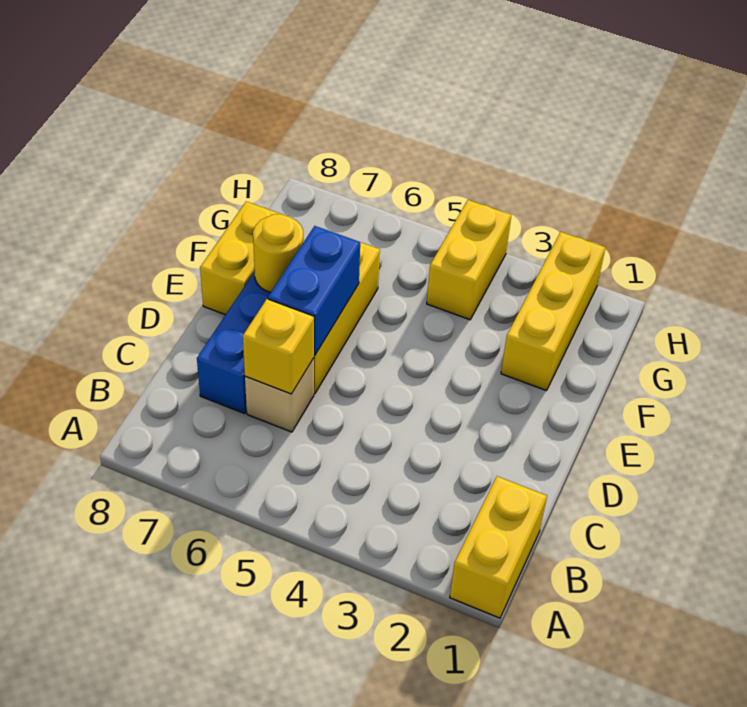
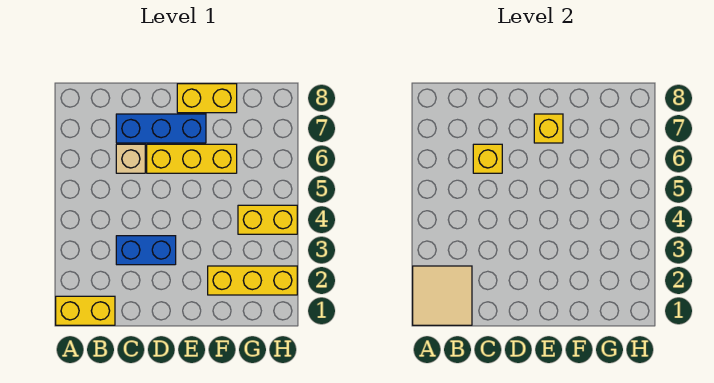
none -> tan tile A1:B2 level 2
blue brick D6:E6 level 2 -> blue brick C3:D3 level 1
yellow round brick E7 level 2 -> yellow brick E7 level 2

